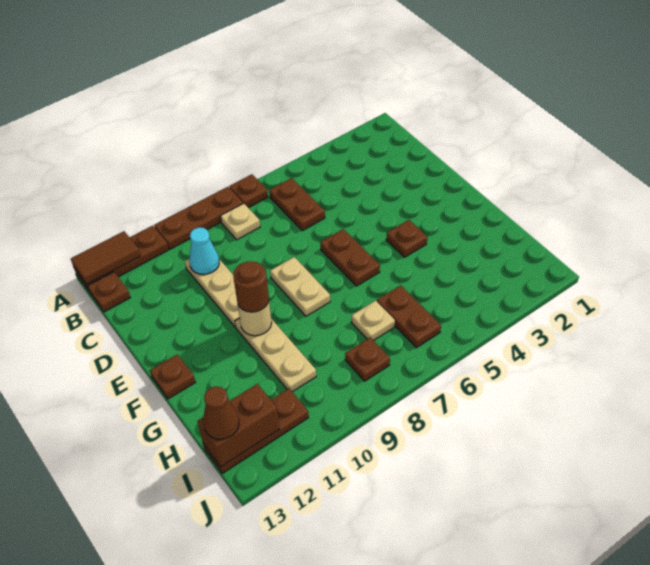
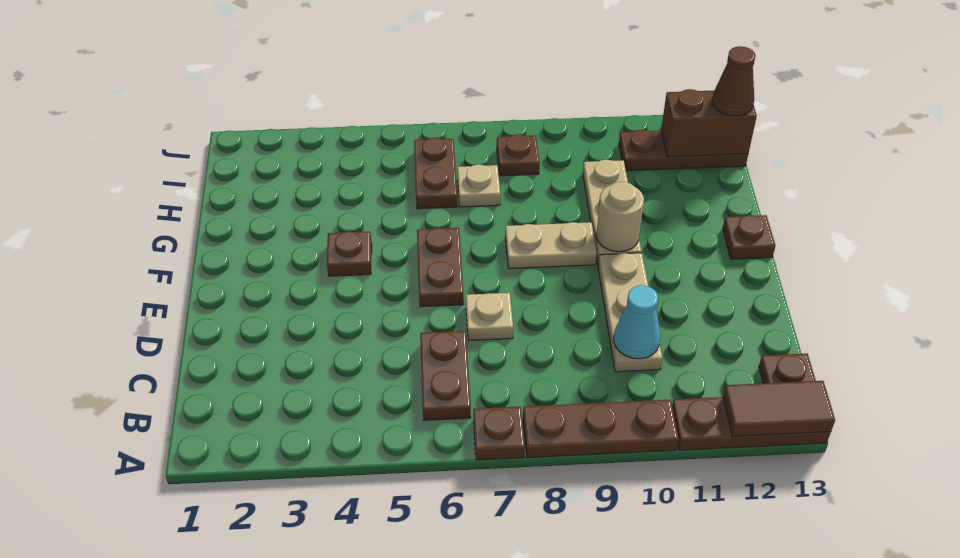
tan plate B8 level 1 -> tan plate D7 level 1
tan plate E8:F8 level 1 -> tan plate F8:F9 level 1
brown round brick F10 level 3 -> none

